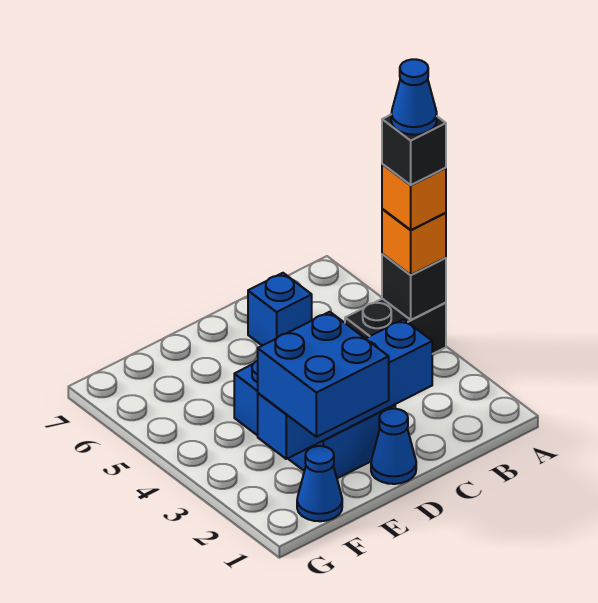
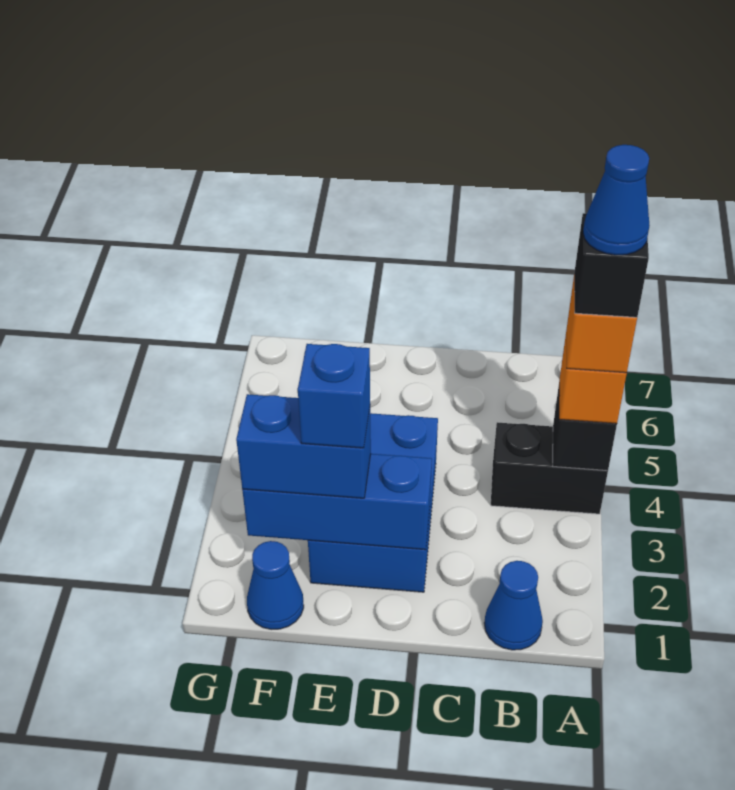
blue brick C2:F2 level 2 -> blue brick D2:F2 level 2
blue brick C6 level 1 -> blue brick E2 level 4
blue cone D1 level 1 -> blue cone B1 level 1
blue brick E1:F2 level 3 -> blue brick E2:F2 level 3

